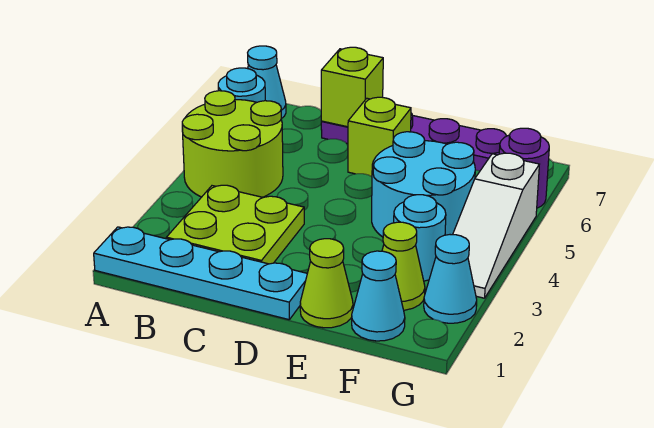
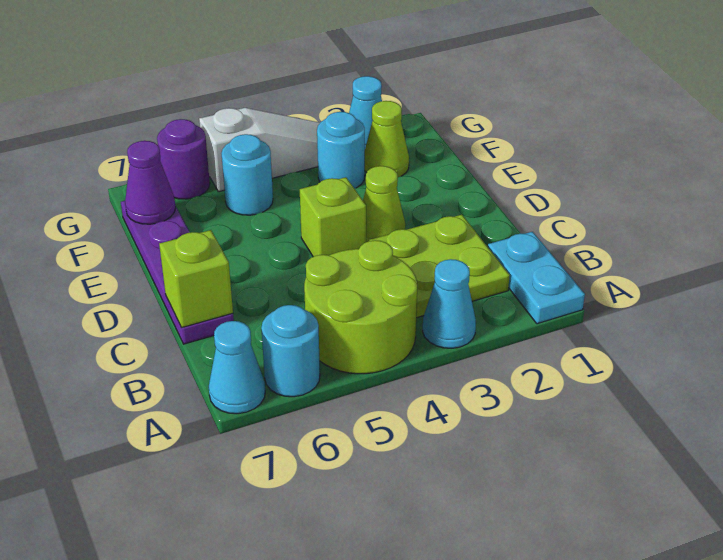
cyan plate A1:D1 level 1 -> cyan plate A1:B1 level 1
lime brick D6 level 1 -> lime brick D4 level 1
lime cone E1 level 1 -> lime cone D3 level 1
cyan round brick E4:F5 level 1 -> cyan round brick F5 level 1
cyan cone F1 level 1 -> cyan cone A3 level 1
none -> purple cone F7 level 2

